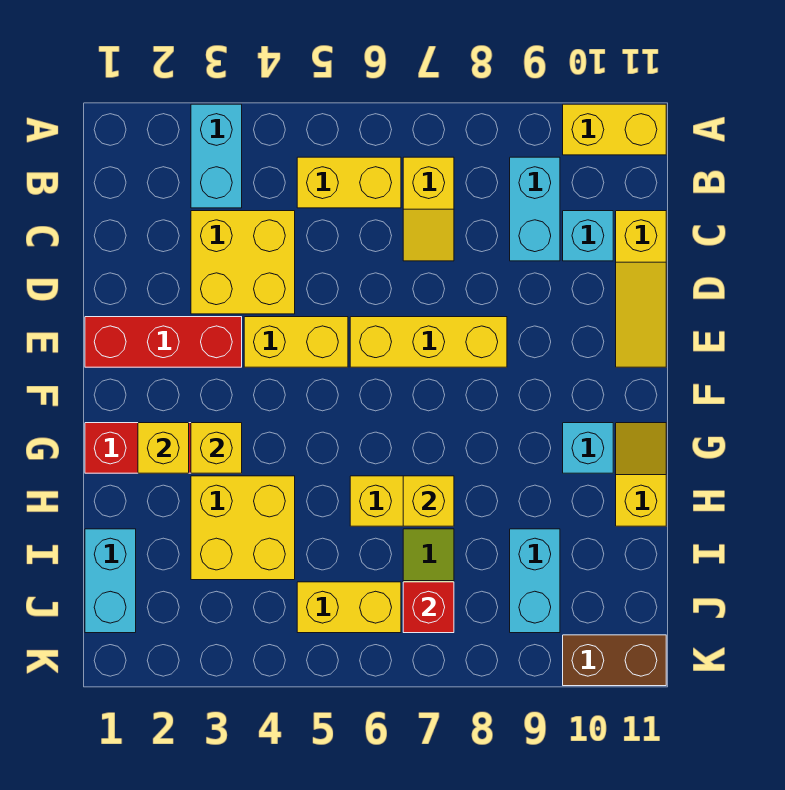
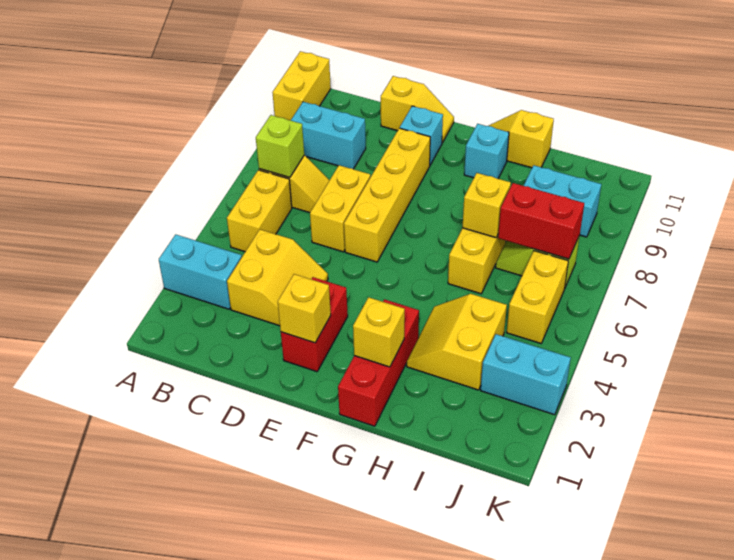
none -> lime brick B7 level 2
yellow brick C3:D4 level 1 -> yellow slope C3:D4 level 1 top C
cyan brick C10 level 1 -> cyan brick E10 level 1
yellow slope C11:E11 level 1 top C -> yellow slope D11:E11 level 1 top D
red brick E1:E3 level 1 -> red brick E2:E3 level 1
yellow brick E4:E5 level 1 -> yellow brick D6:D7 level 1
yellow brick E6:E8 level 1 -> yellow brick E6:E9 level 1
yellow brick G3 level 2 -> yellow brick E2 level 2
yellow brick H3:I4 level 1 -> yellow slope H3:I4 level 1 top I
cyan brick I1:J1 level 1 -> cyan brick J3:K3 level 1
red brick J7 level 2 -> red brick I7:J7 level 2
brown brick K10:K11 level 1 -> none

